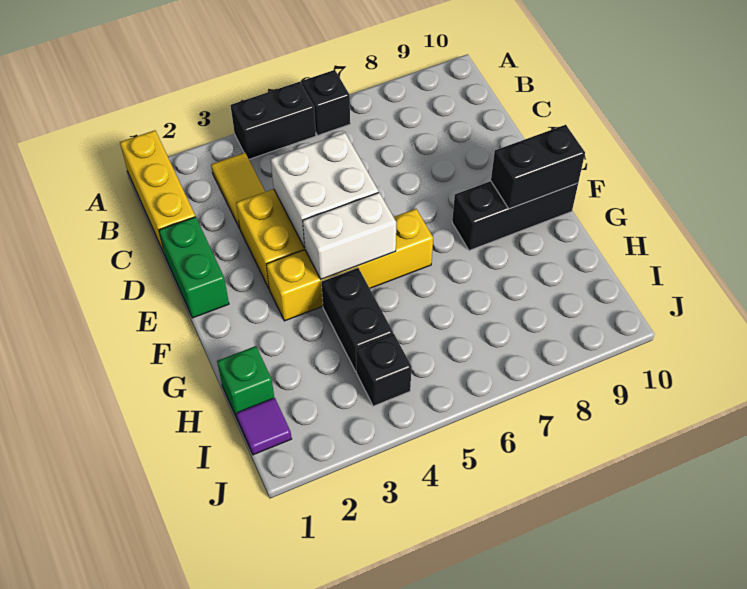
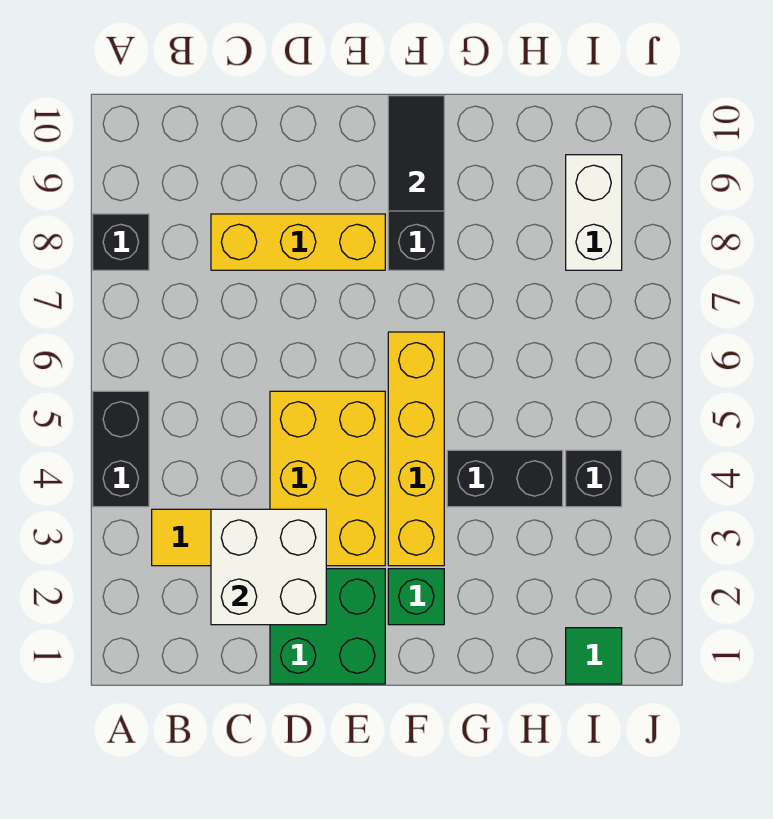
yellow brick A1:C1 level 1 -> yellow brick C8:E8 level 1
black brick A6 level 1 -> black brick A8 level 1
green brick D1:E1 level 1 -> green brick D1:E2 level 1
white brick D4:E5 level 2 -> white brick C2:D3 level 2
white brick F4:F5 level 2 -> white brick I8:I9 level 1
black brick F9:F10 level 2 -> black tile F9:F10 level 2
green brick H1 level 1 -> green brick F2 level 1
purple tile I1 level 1 -> green tile I1 level 1

